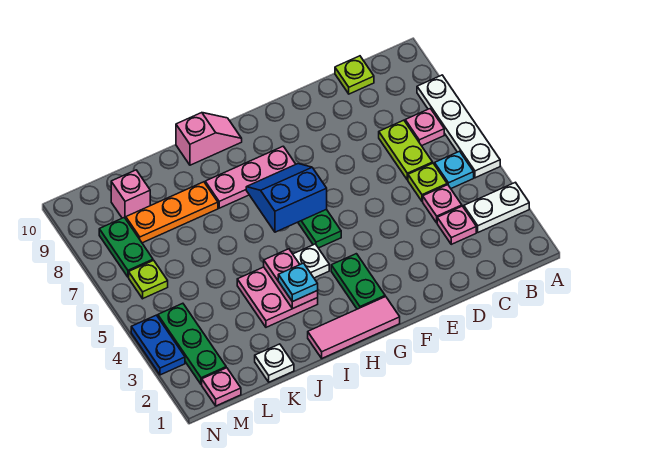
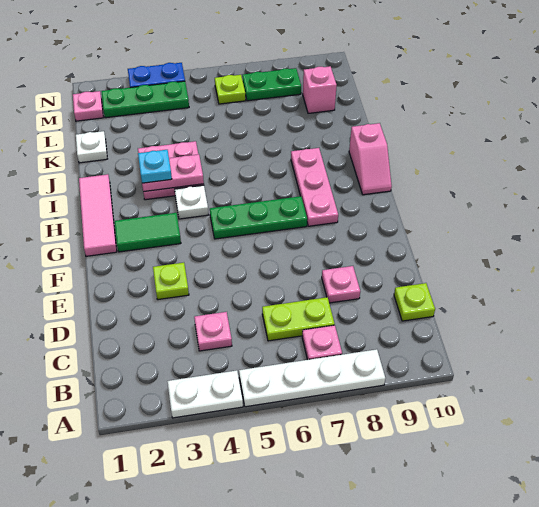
white plate A3:B3 level 1 -> white plate A3:A4 level 1
cyan plate B5 level 1 -> none
pink plate C3 level 1 -> pink plate D8 level 1
lime plate C5 level 1 -> lime plate E3 level 1
green plate G2:G3 level 1 -> green tile G2:G3 level 1
blue slope G6:H7 level 2 top 6 -> none
orange plate J8:L8 level 1 -> none

